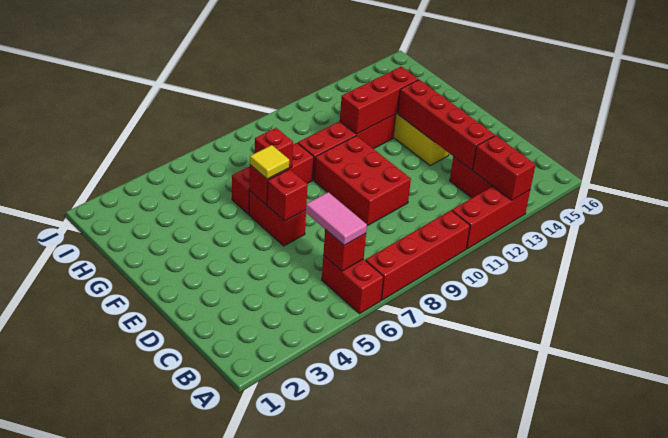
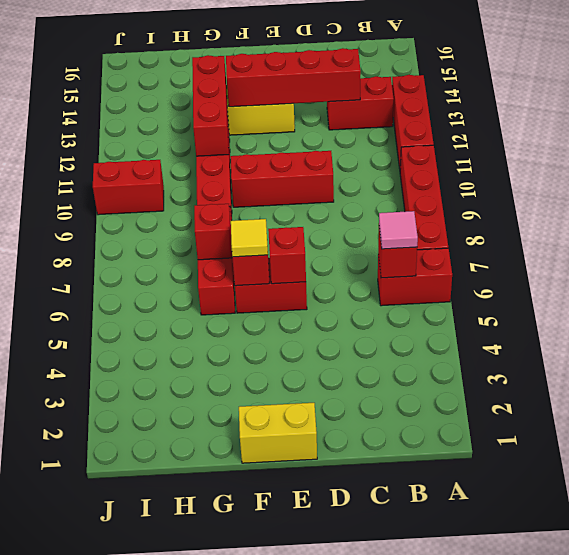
red brick A13:B13 level 2 -> red brick I10:J10 level 1
pink tile B6:C6 level 3 -> pink tile B6 level 3
red brick D9:F10 level 1 -> red brick D10:F10 level 1
none -> yellow brick E1:F1 level 1

